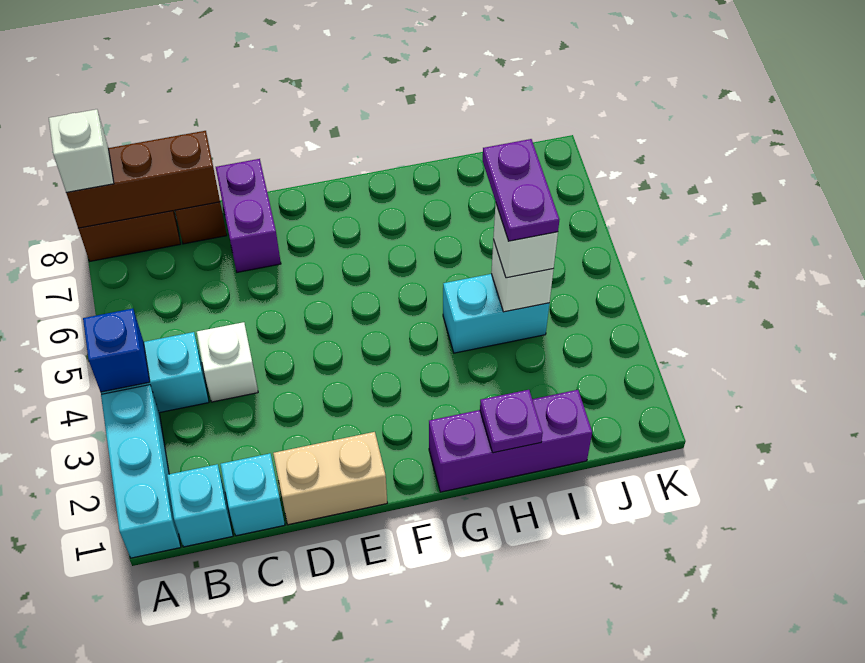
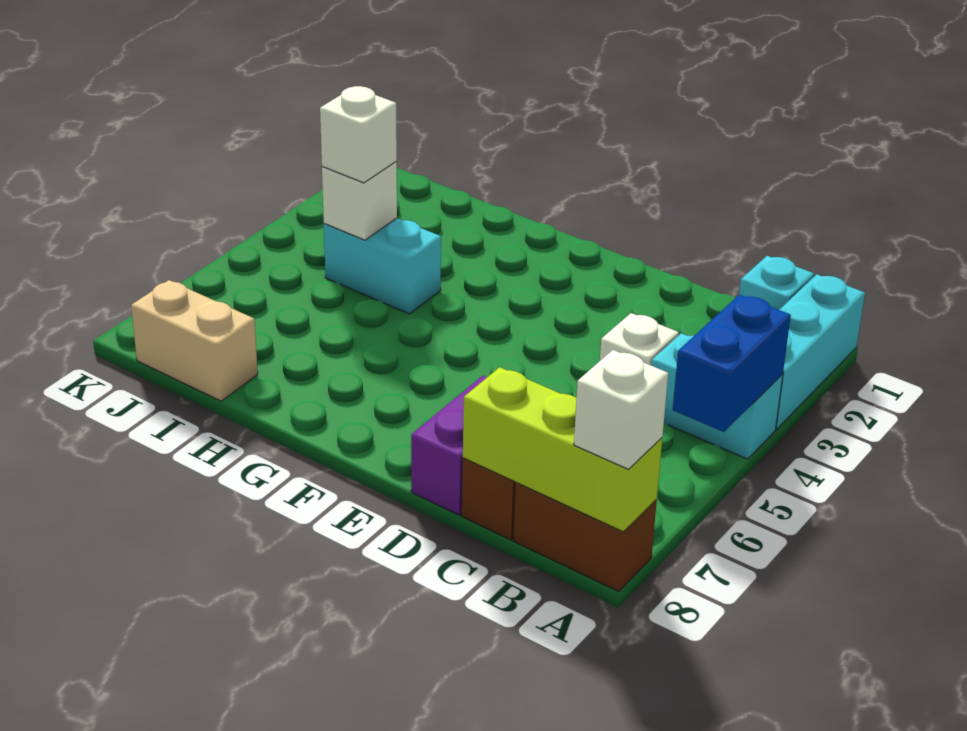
blue brick A4 level 2 -> blue brick A4:A5 level 2
brown brick A8:C8 level 2 -> lime brick A8:C8 level 2
cyan brick C1 level 1 -> none
tan brick D1:E1 level 1 -> tan brick I8:J8 level 1
purple brick G1:I1 level 1 -> none
purple plate H1 level 2 -> none
purple plate I4:I5 level 4 -> none

